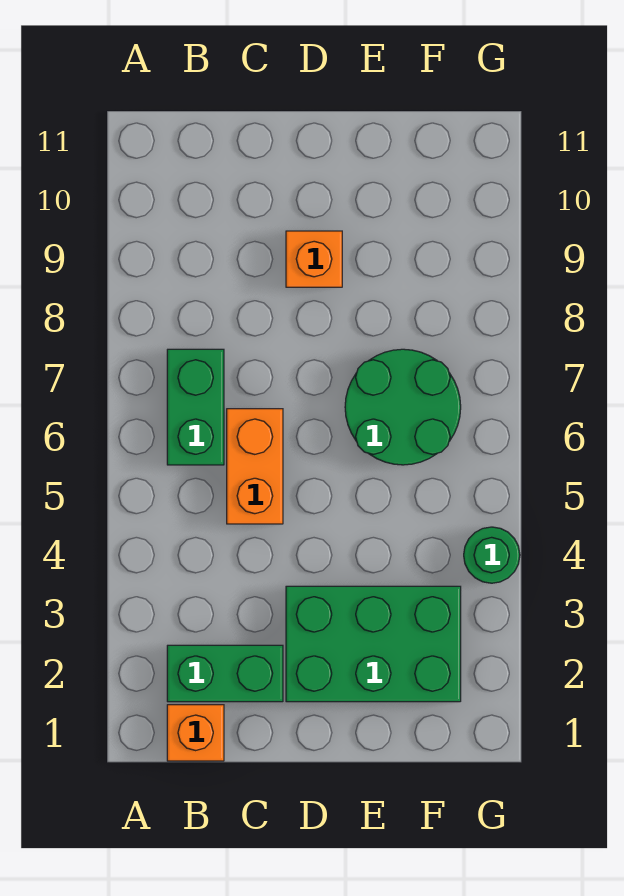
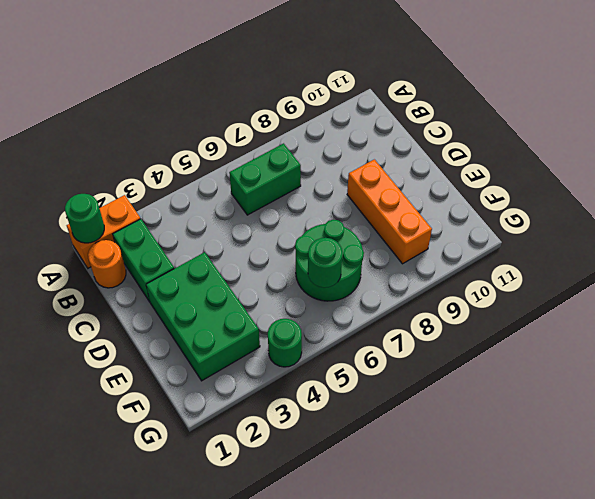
none -> green round brick A1 level 2
orange brick B1 level 1 -> orange round brick B1 level 1
orange brick C5:C6 level 1 -> orange brick A1:A2 level 1
orange brick D9 level 1 -> orange brick D9:F9 level 1
none -> green round brick F6 level 2

